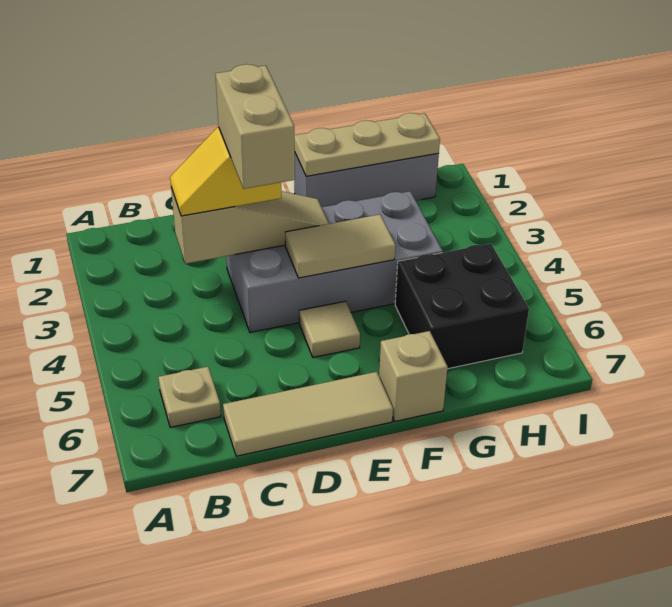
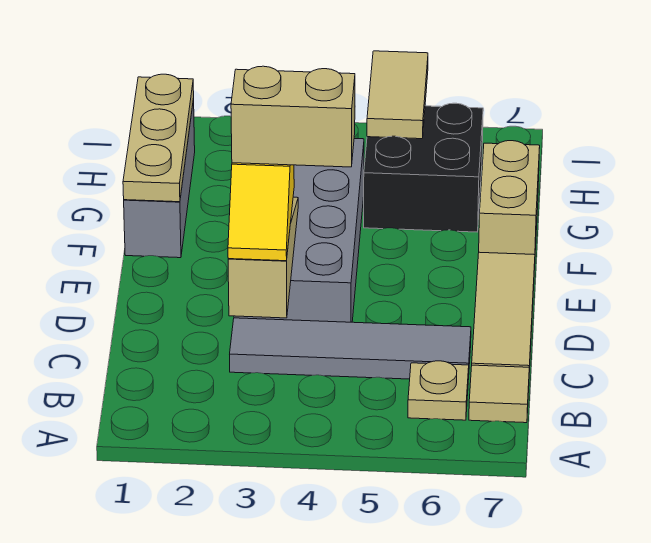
none -> grey tile C3:C6 level 1
tan tile E4:F4 level 2 -> tan tile H5:I5 level 2
tan tile E5 level 1 -> tan tile B7 level 1
tan brick F7 level 1 -> tan brick F7:G7 level 1

